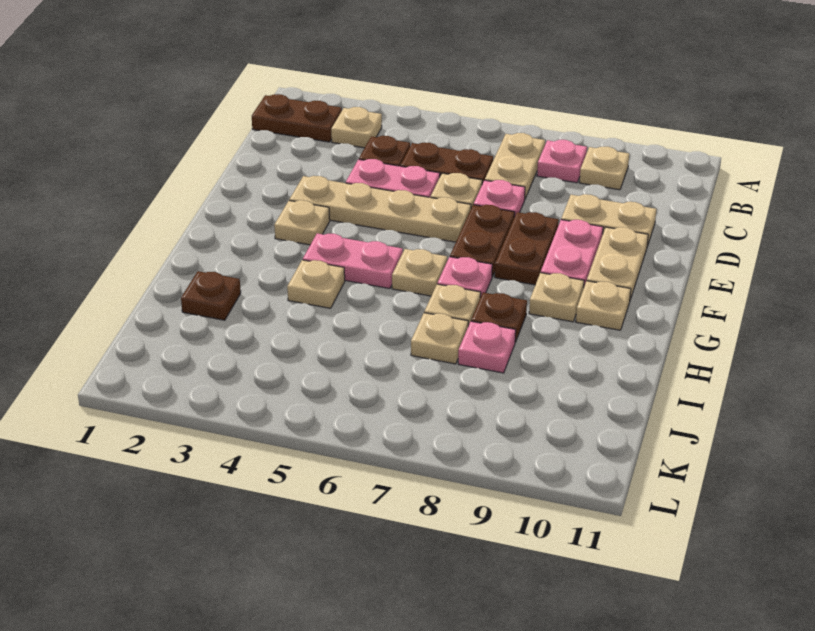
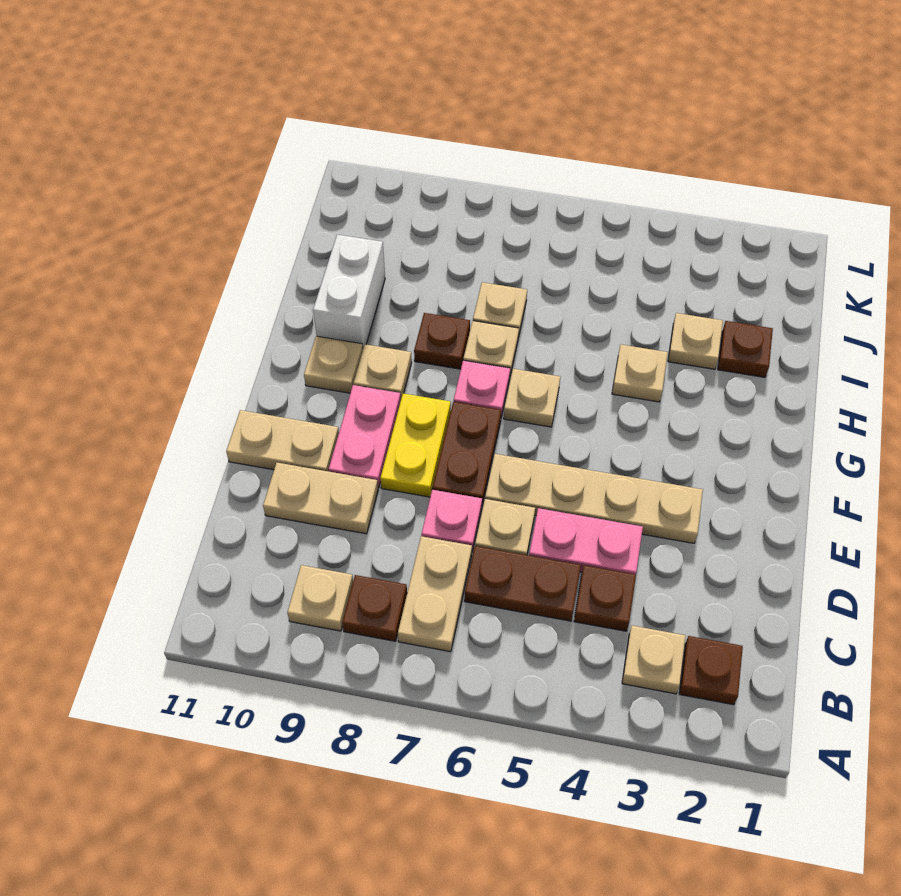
brown plate B1:B2 level 1 -> brown plate B2 level 1
pink plate B8 level 1 -> brown plate B8 level 1
brown plate E8:F8 level 1 -> yellow plate E8:F8 level 1
tan plate E10:F10 level 1 -> tan plate E10:E11 level 1
tan plate F3 level 1 -> tan plate I3 level 1
pink plate G4:G5 level 1 -> none
none -> white brick H10:I10 level 1
pink plate I8 level 1 -> none

